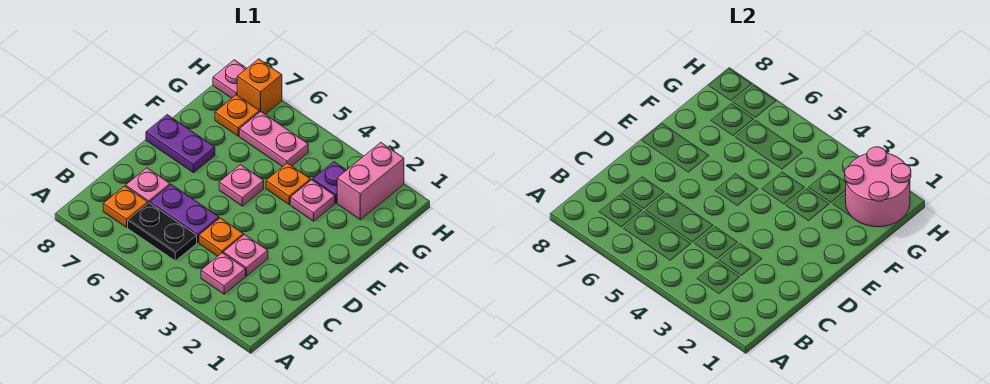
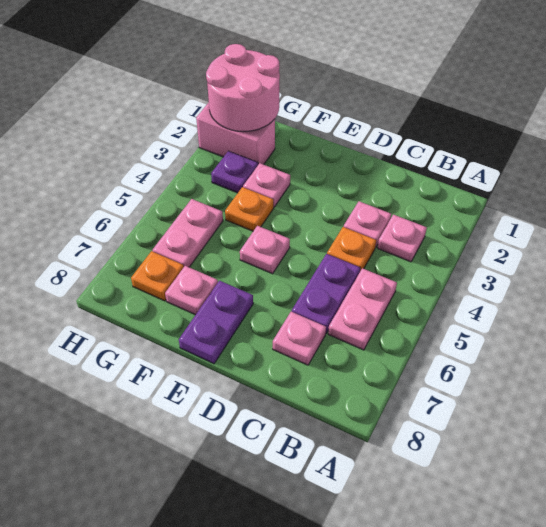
black plate B5:B6 level 1 -> pink plate B5:B6 level 1
orange plate B7 level 1 -> none
orange brick H7 level 1 -> none
pink plate H8 level 1 -> pink plate F7 level 1

